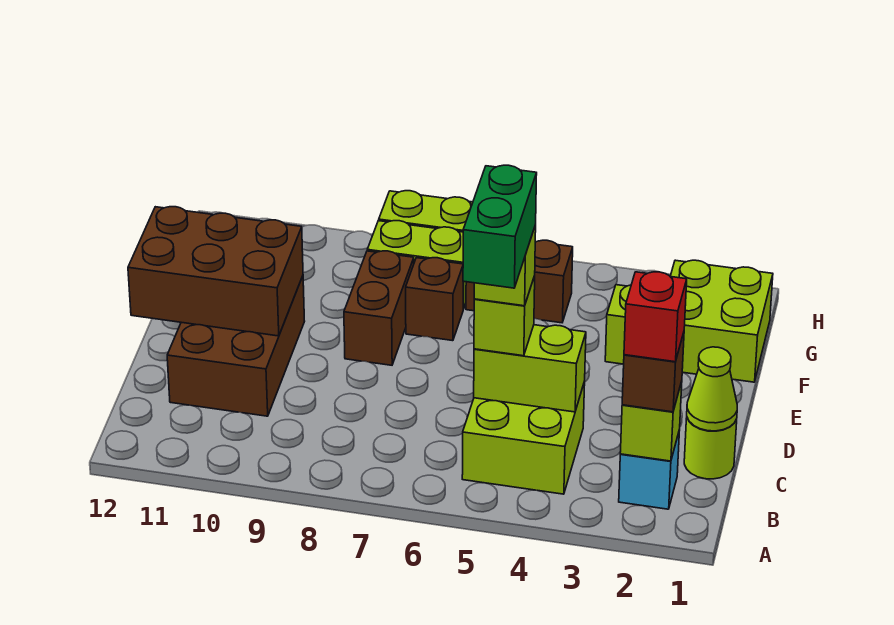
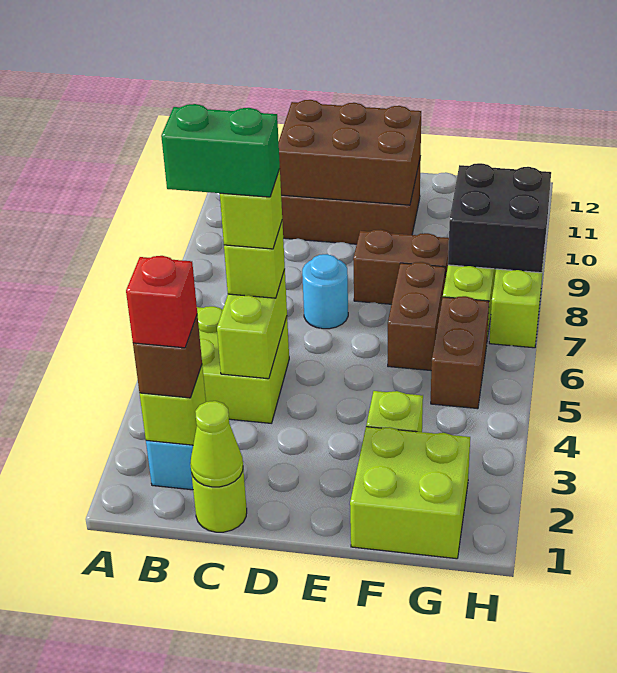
none -> cyan round brick D7 level 1
brown brick D10:E12 level 2 -> brown brick C10:E11 level 2
brown brick F7 level 1 -> brown brick F6:F7 level 1
none -> black brick G8:H9 level 2

